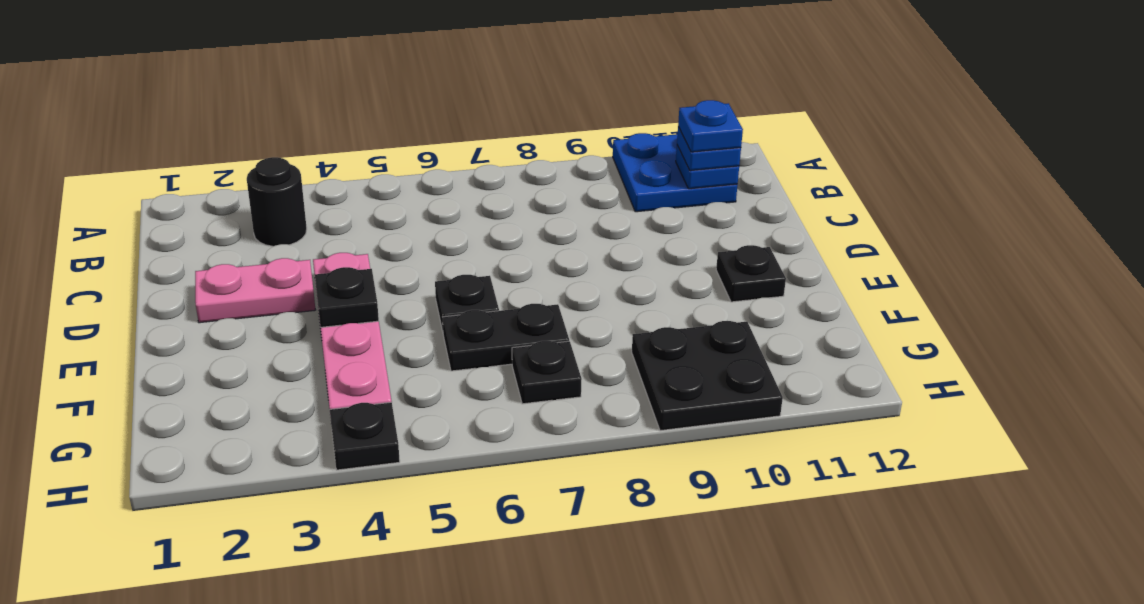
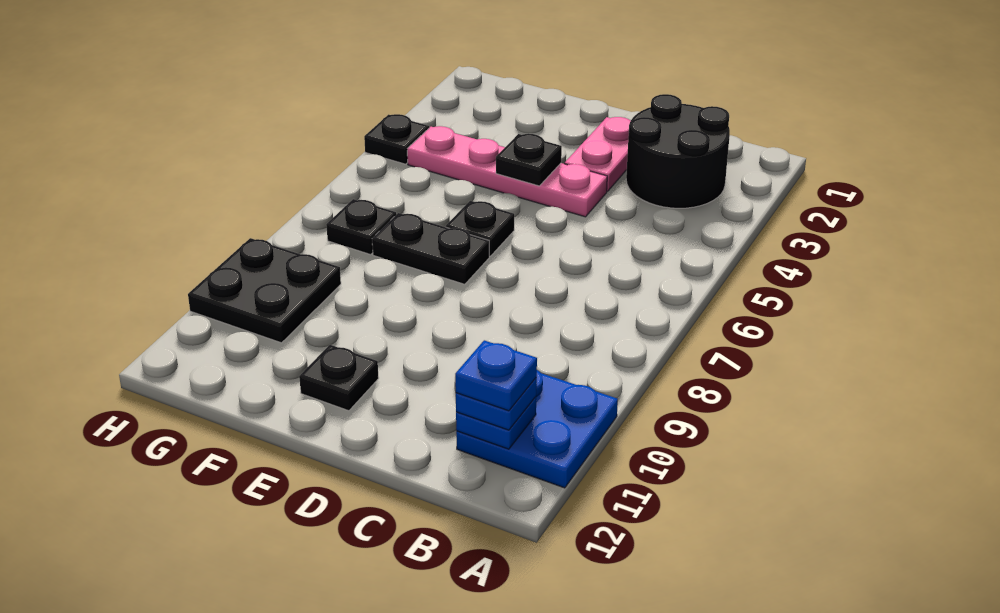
black round brick B3 level 1 -> black round brick B2:C3 level 1
black plate F6:F7 level 1 -> black plate E7:F7 level 1

